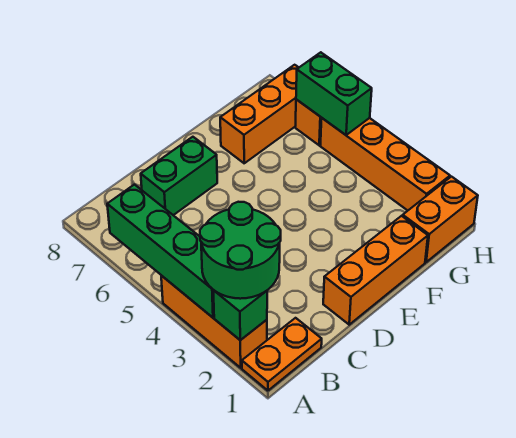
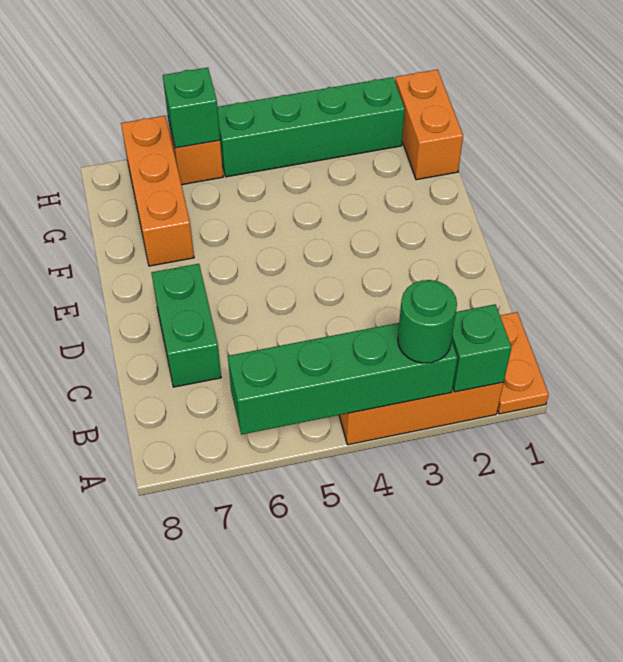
green round brick A2:B3 level 3 -> green round brick A3 level 3
orange brick D1:F1 level 1 -> none
orange brick H2:H5 level 1 -> green brick H2:H5 level 1
green brick H5:H6 level 2 -> green brick H6 level 2

